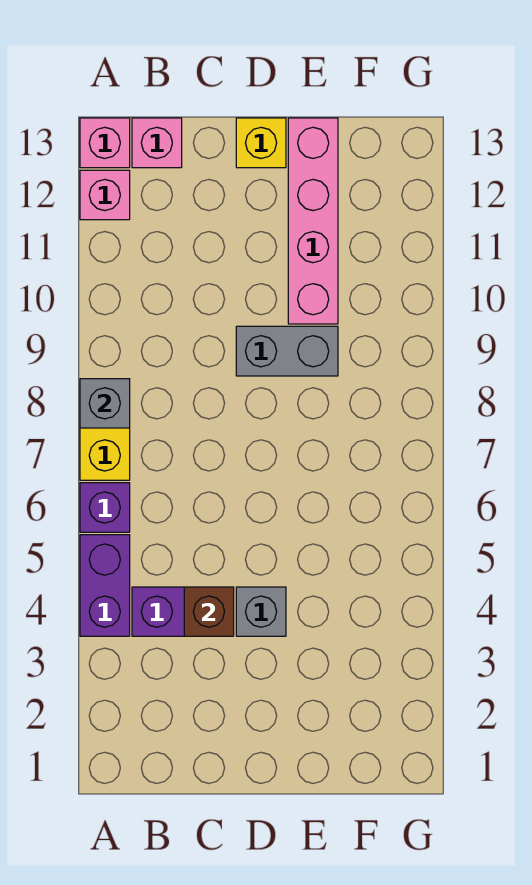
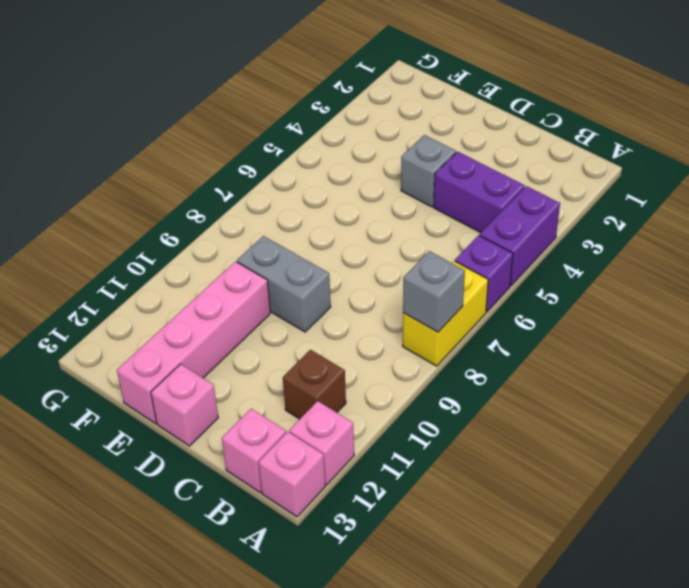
brown brick C4 level 2 -> brown brick B11 level 1
yellow brick D13 level 1 -> pink brick D13 level 1

